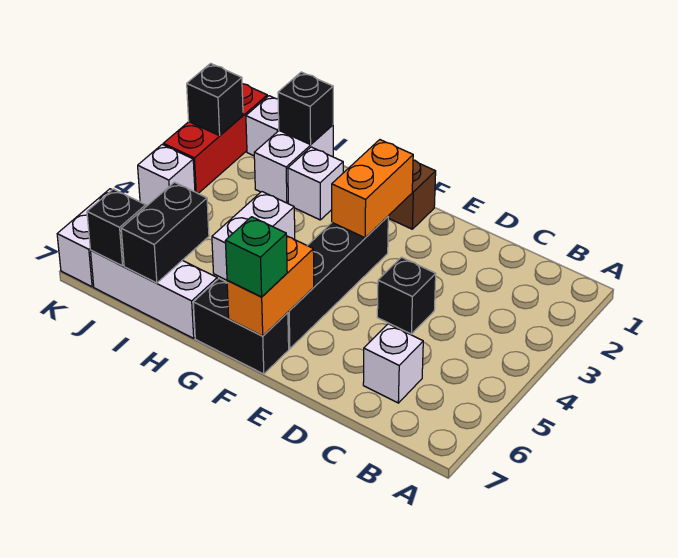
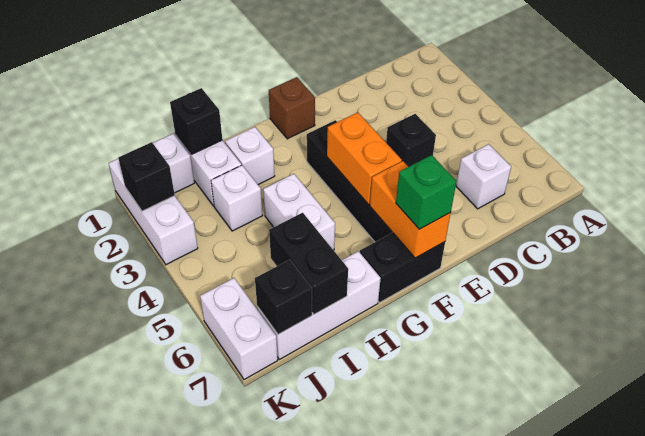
orange brick F2:F3 level 2 -> orange brick F4:F5 level 2
red brick K1:K3 level 1 -> white brick K1:K3 level 1
white brick K4 level 1 -> white brick I3 level 1

